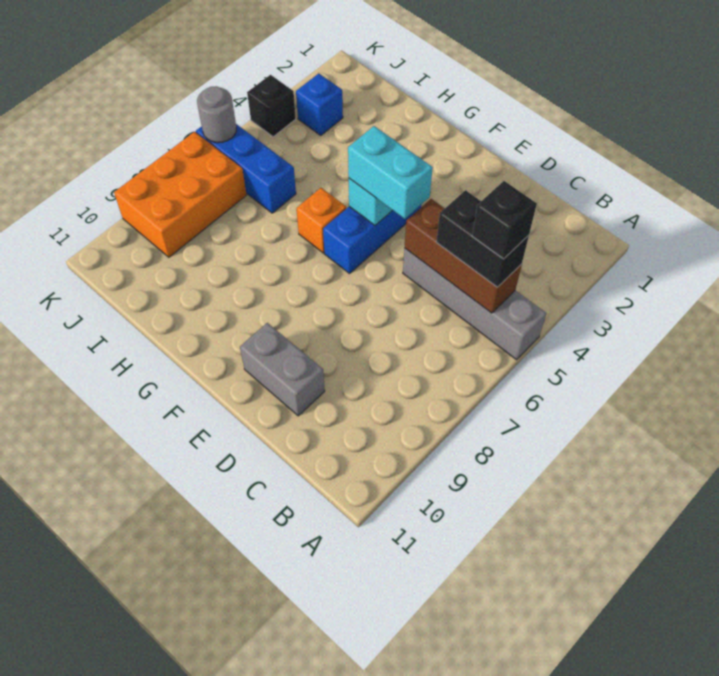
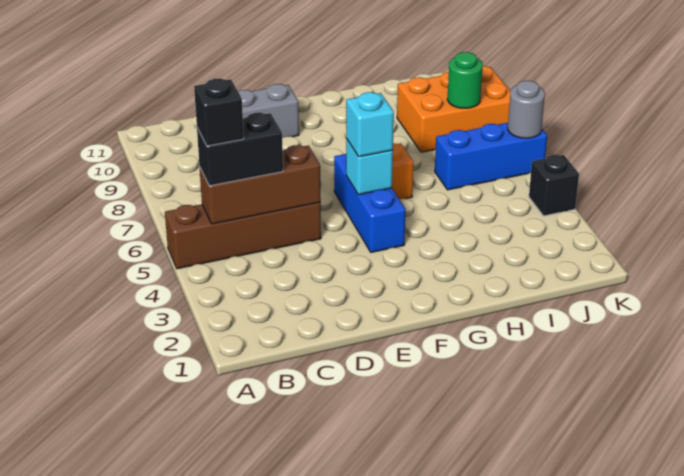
grey brick A5:D5 level 1 -> brown brick A5:D5 level 1
cyan brick E5:F5 level 3 -> cyan brick F5 level 3
blue brick J3 level 1 -> none
orange brick J7:K9 level 1 -> orange brick I8:K9 level 1
none -> green round brick J8 level 2

